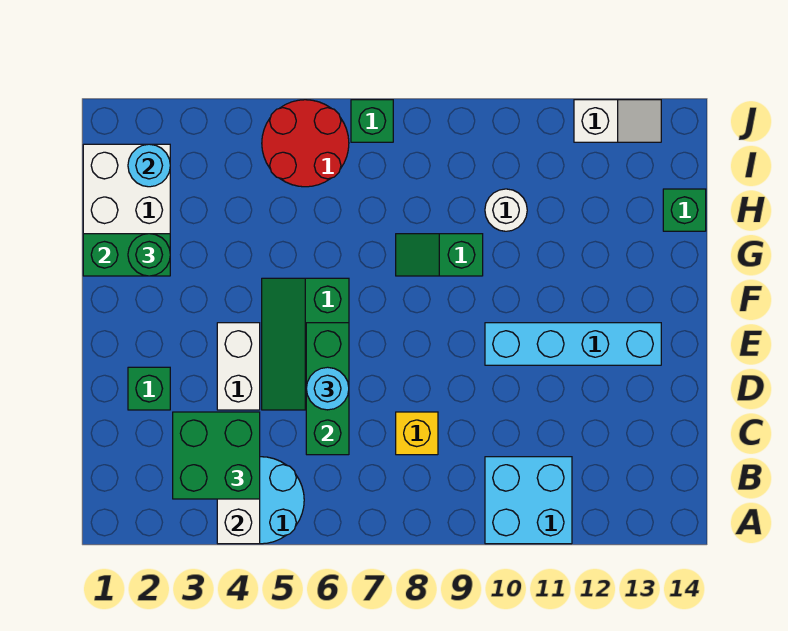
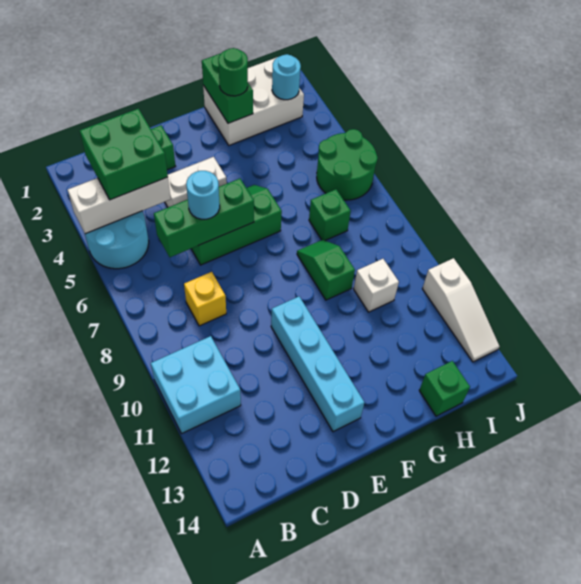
white round brick H10 level 1 -> white brick H10 level 1
red round brick I5:J6 level 1 -> green round brick I5:J6 level 1
green brick J7 level 1 -> green brick H7 level 1
white slope J12:J13 level 1 top 12 -> white slope J11:J13 level 1 top 11

